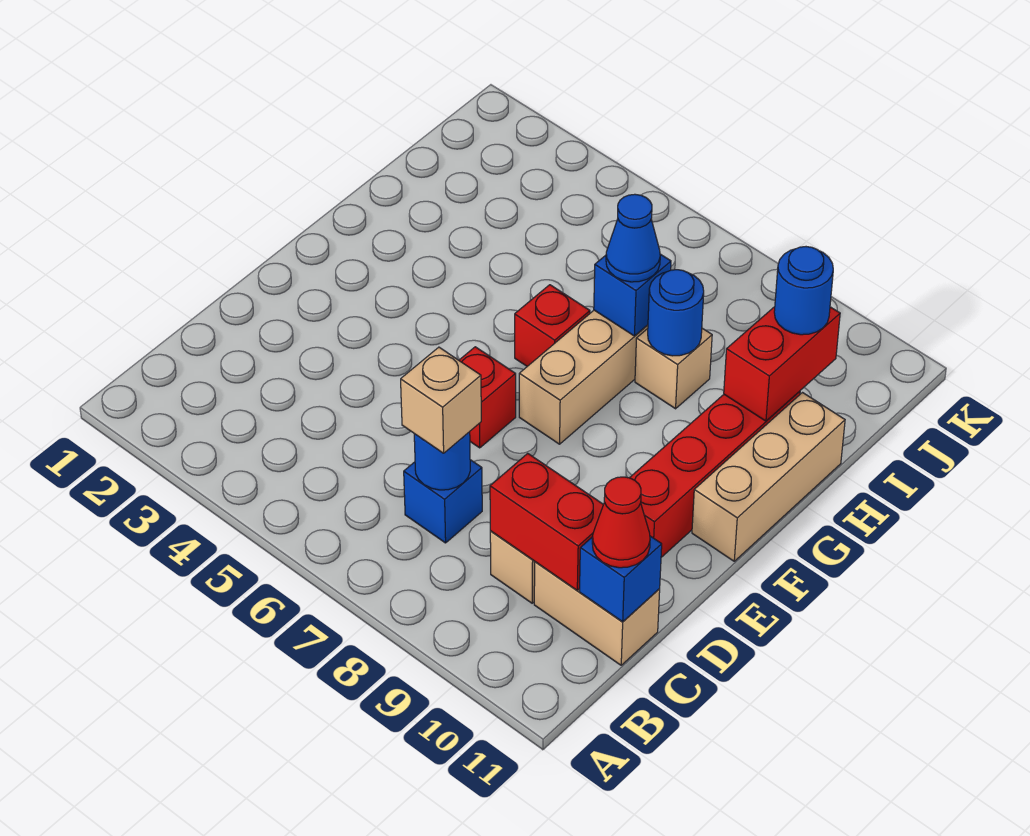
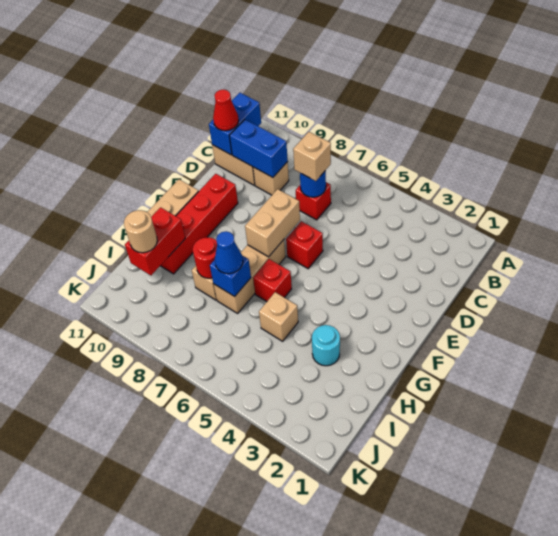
blue brick C7 level 1 -> red brick C7 level 1
red brick C9:C10 level 2 -> blue brick C9:C10 level 2
blue brick C11 level 2 -> blue brick B11:C11 level 2
none -> tan brick E7:F7 level 2
none -> cyan round brick H3 level 1
none -> tan brick H5 level 1
blue round brick H8 level 2 -> red round brick H8 level 2
blue round brick I10 level 3 -> tan round brick I10 level 3

